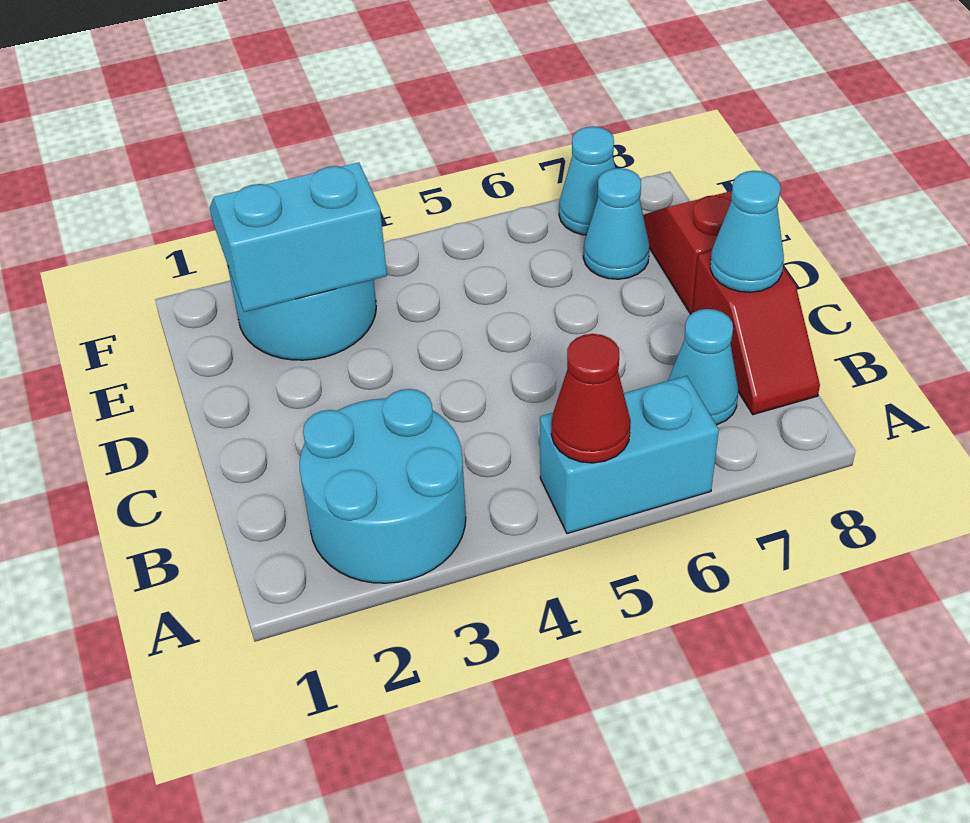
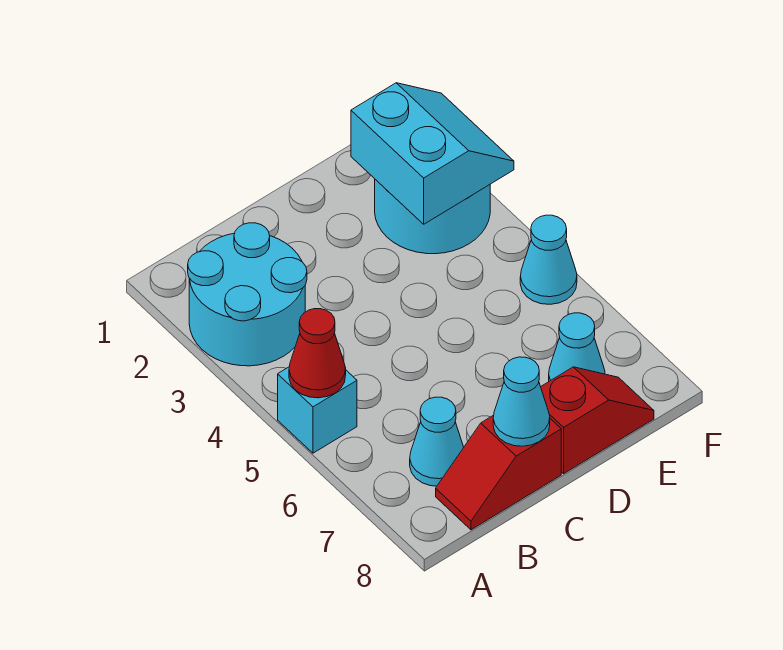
cyan brick A5:A6 level 1 -> cyan brick A5 level 1
cyan cone F7 level 1 -> cyan cone F5 level 1

